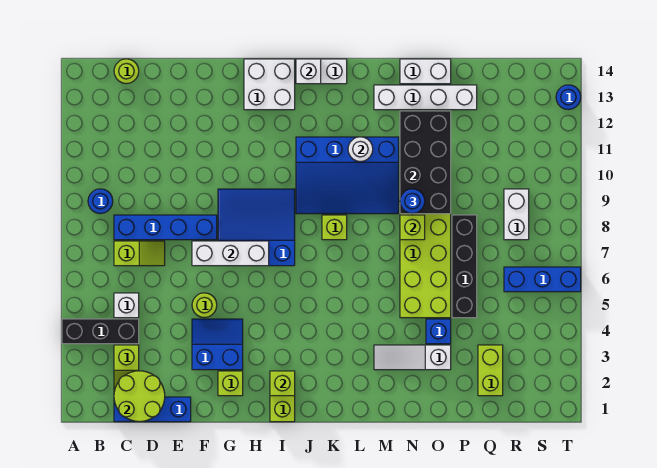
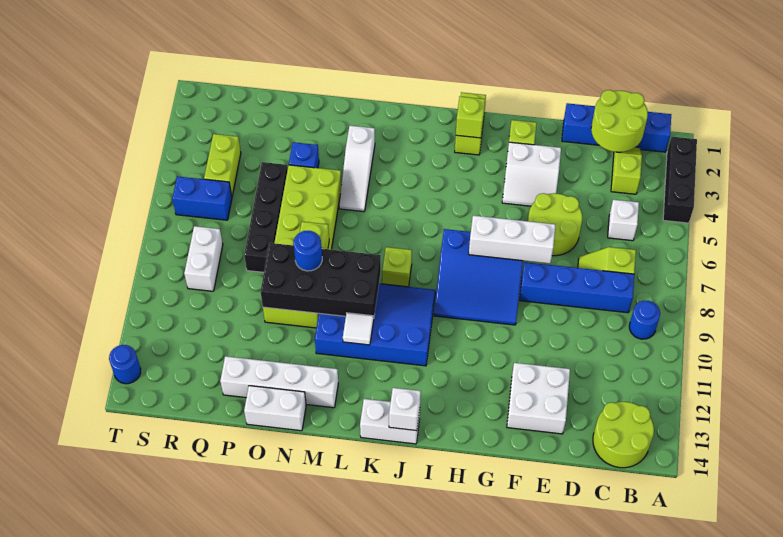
black brick A4:C4 level 1 -> black brick A2:A4 level 1
blue brick C1:E1 level 1 -> blue brick B1:E1 level 1
lime round brick C14 level 1 -> lime round brick B13:C14 level 1
blue slope F3:G4 level 1 top 3 -> white slope F3:G4 level 1 top 3
lime round brick F5 level 1 -> lime round brick E5:F6 level 1
white brick H13:I14 level 1 -> white brick E12:F13 level 1
white round brick L11 level 2 -> white tile L11 level 2
white slope M3:O3 level 1 top O -> white slope M3:M5 level 1 top 3
black brick N9:O12 level 2 -> black brick L9:O10 level 2
lime brick Q2:Q3 level 1 -> lime brick R4:R5 level 1
blue brick R6:T6 level 1 -> blue brick R6:S6 level 1

